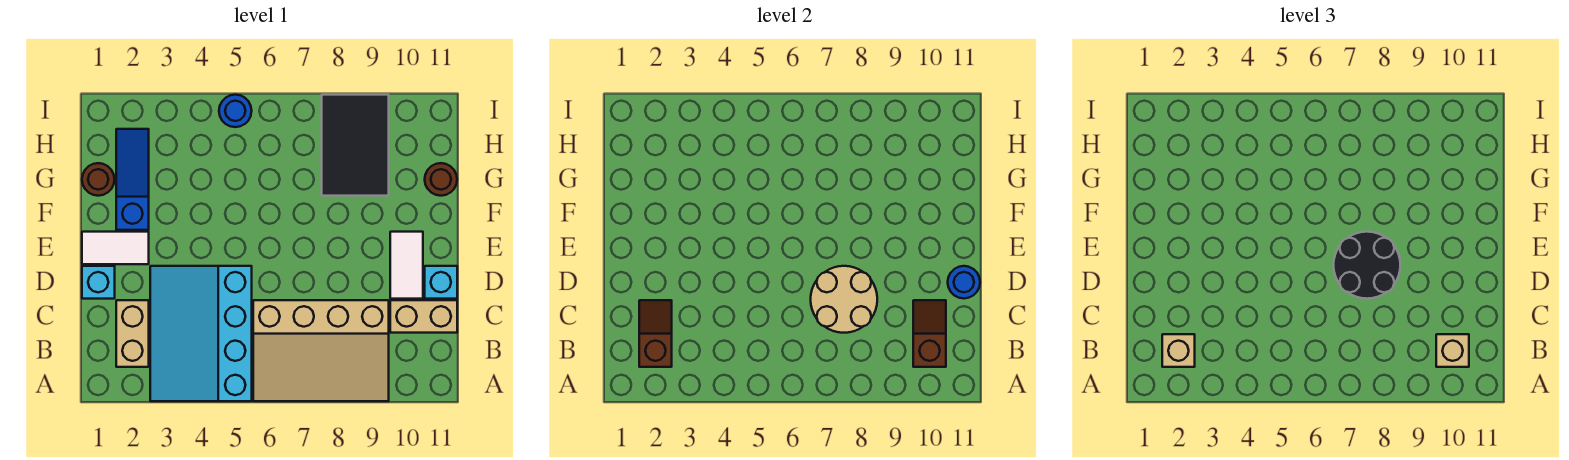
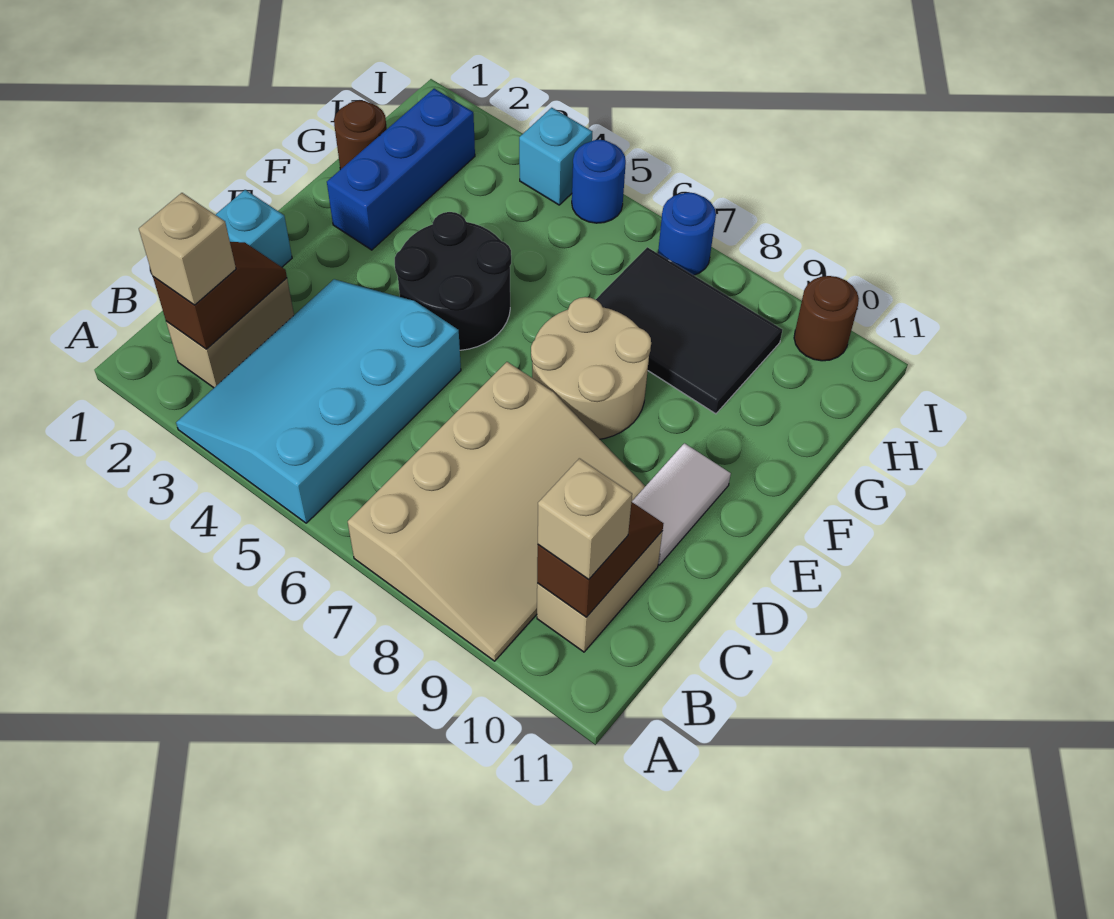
tan slope A6:C9 level 1 top C -> tan slope A7:D9 level 1 top 7
tan round brick C7:D8 level 2 -> tan round brick E7:F8 level 1
tan brick C10:C11 level 1 -> tan brick B10:C10 level 1
black round brick D7:E8 level 3 -> black round brick E4:F5 level 1
cyan brick D11 level 1 -> cyan brick I4 level 1
blue round brick D11 level 2 -> blue round brick I7 level 1
white tile E1:E2 level 1 -> none
blue slope F2:H2 level 1 top F -> blue brick F2:H2 level 1
black tile G8:I9 level 1 -> black tile G7:H9 level 1
brown round brick G11 level 1 -> brown round brick I10 level 1

